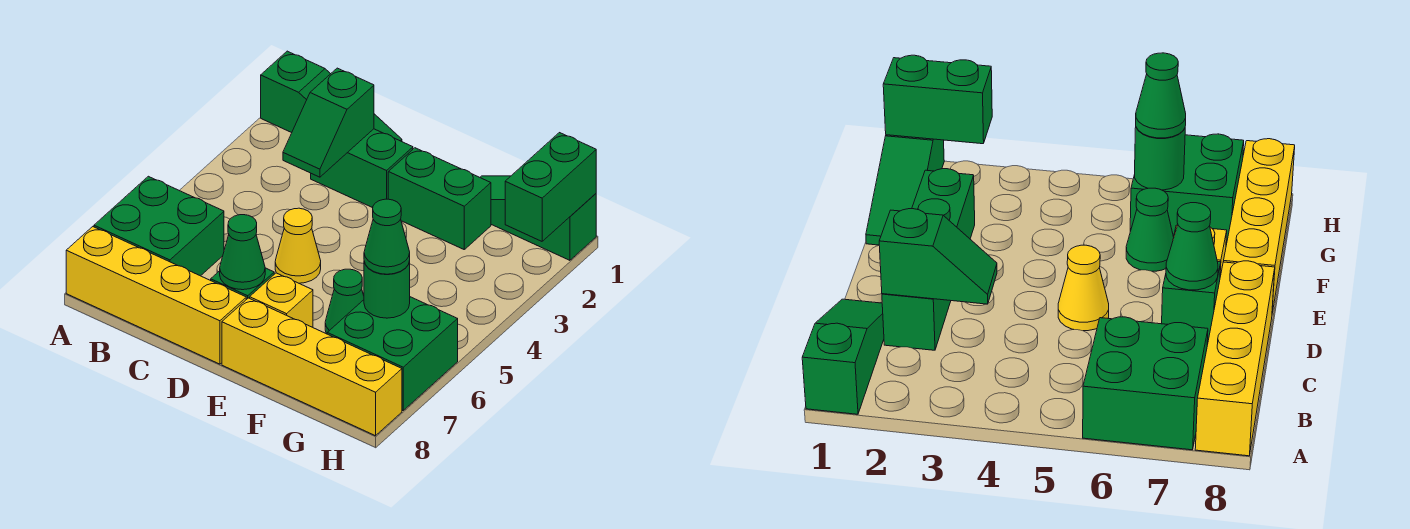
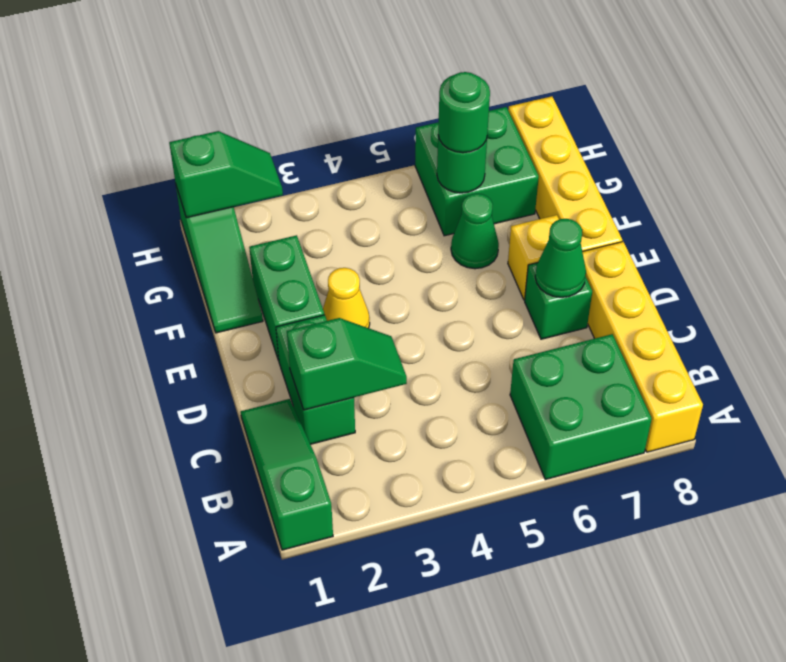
yellow cone D5 level 1 -> yellow cone E3 level 1
green cone G6 level 3 -> green round brick G6 level 3
green brick H1:H2 level 2 -> green slope H1:H2 level 2 top 1

